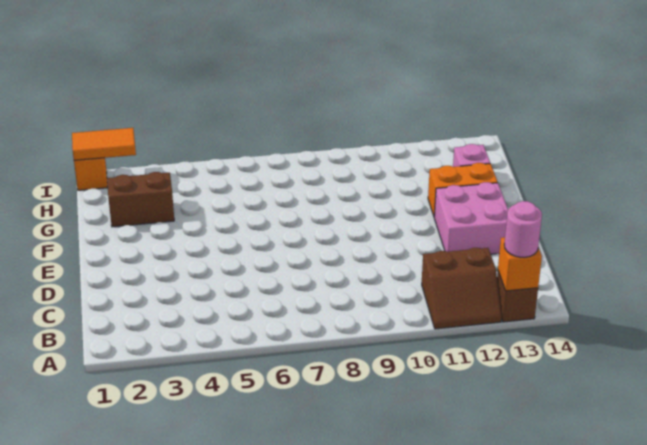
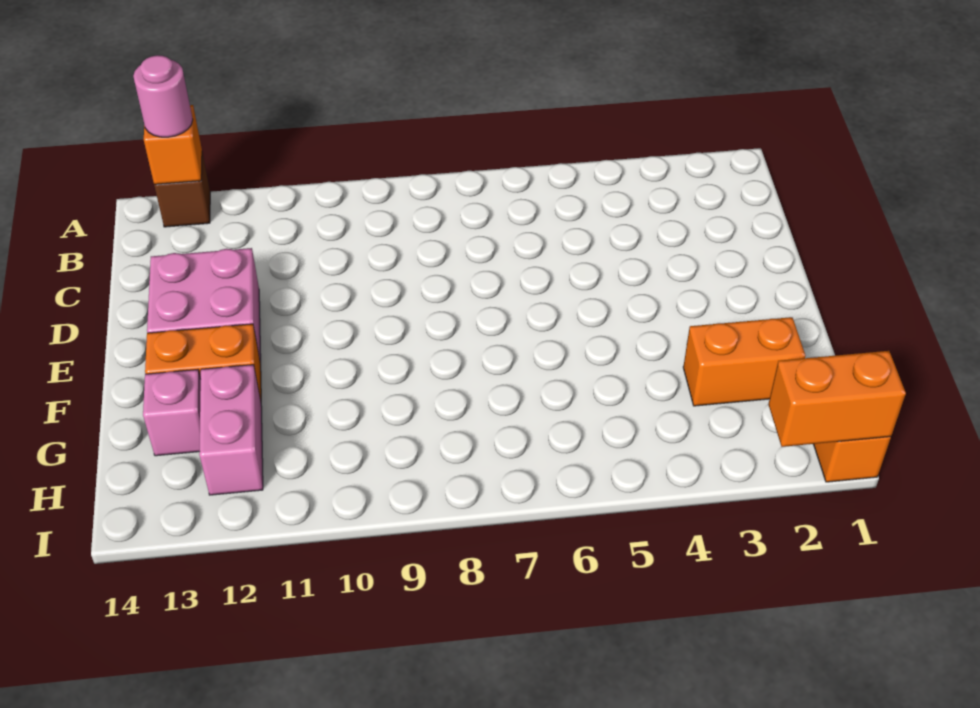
brown slope A11:B12 level 1 top B -> none
brown brick G2:G3 level 1 -> orange brick G2:G3 level 1
none -> pink brick G12:H12 level 1
orange tile I1:I2 level 2 -> orange brick I1:I2 level 2

